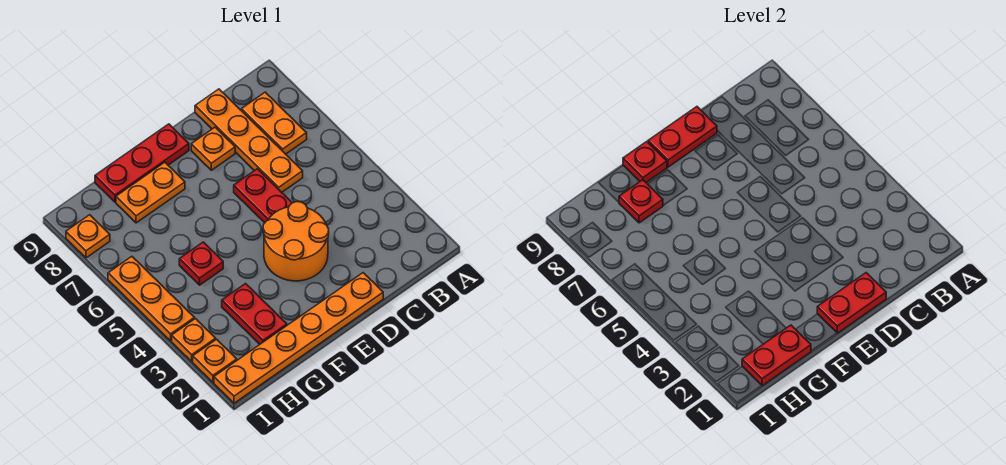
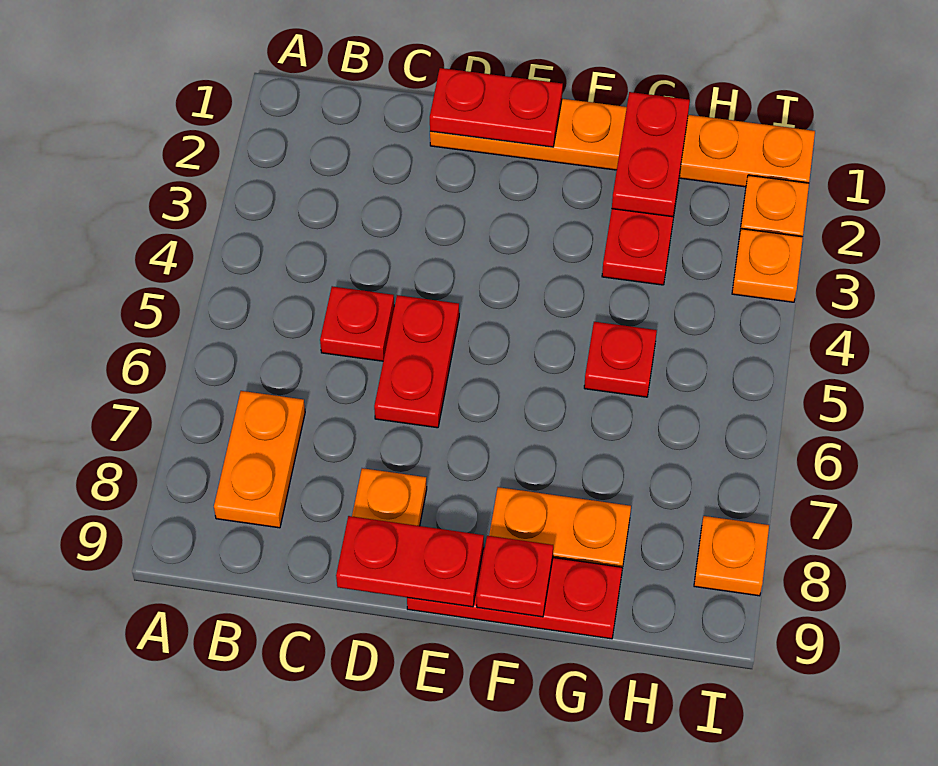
orange plate C6:C9 level 1 -> none
orange round brick D3:E4 level 1 -> none
red plate G1:H1 level 2 -> red plate G1:G2 level 2
red plate G8 level 2 -> red plate C5 level 1
orange plate I4:I6 level 1 -> none

